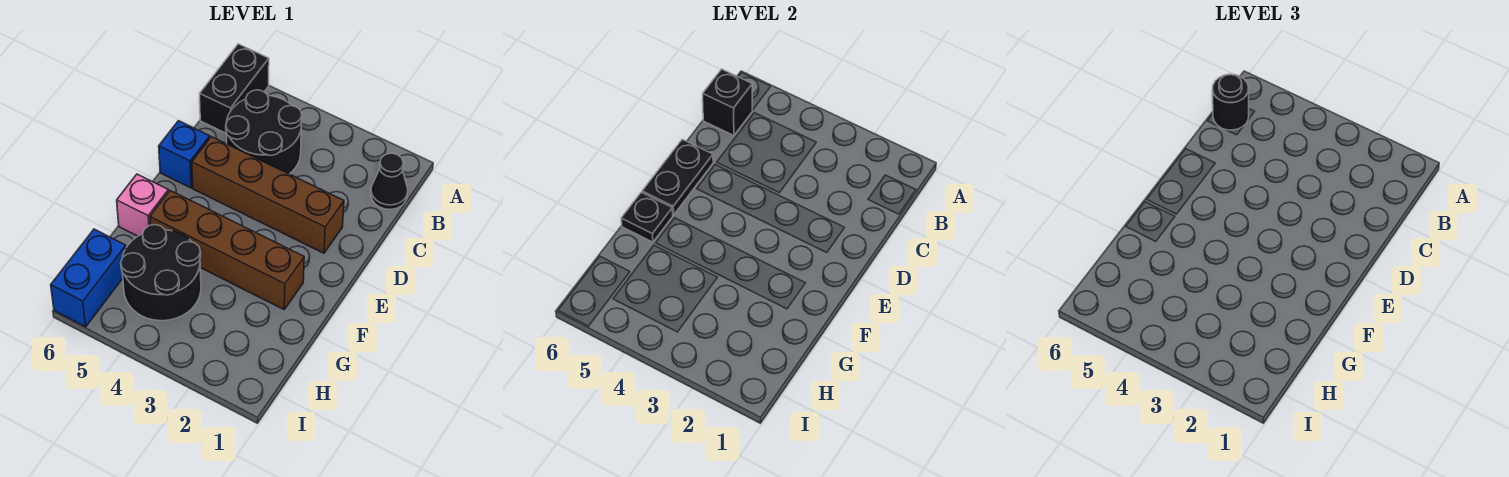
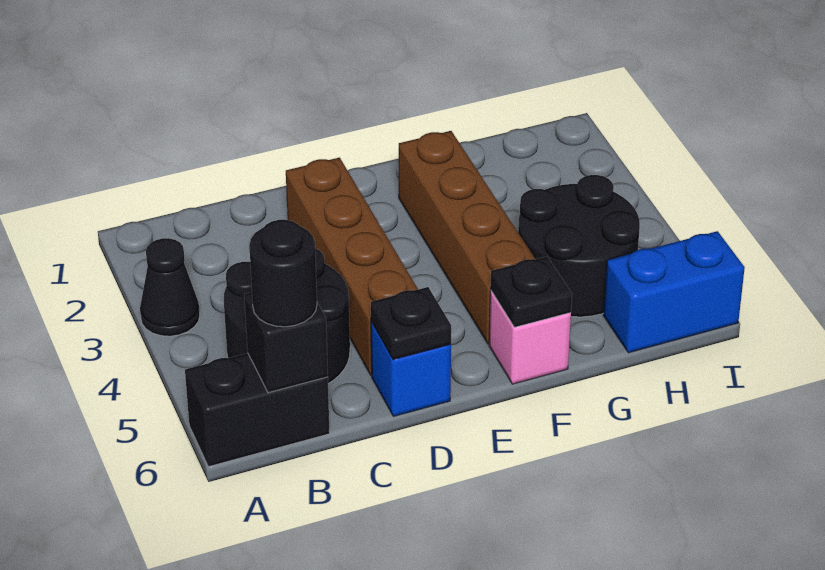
black cone B1 level 1 -> black cone A3 level 1
black plate D6:E6 level 2 -> black plate D6 level 2

